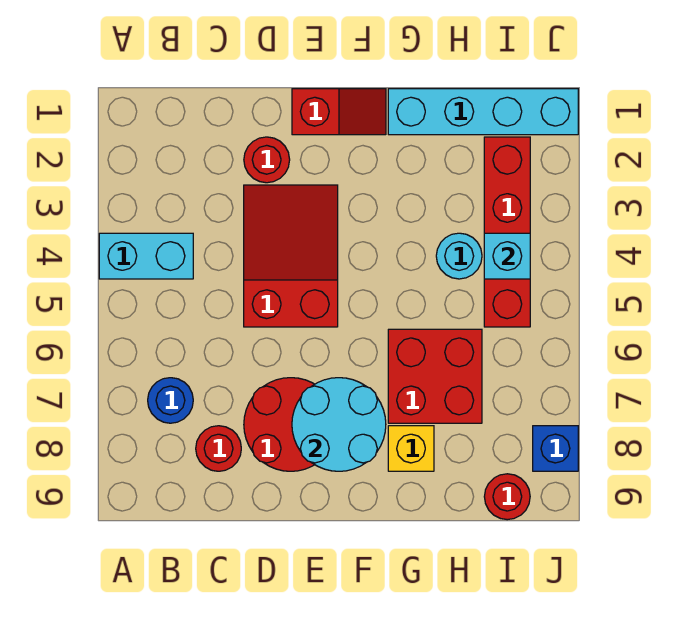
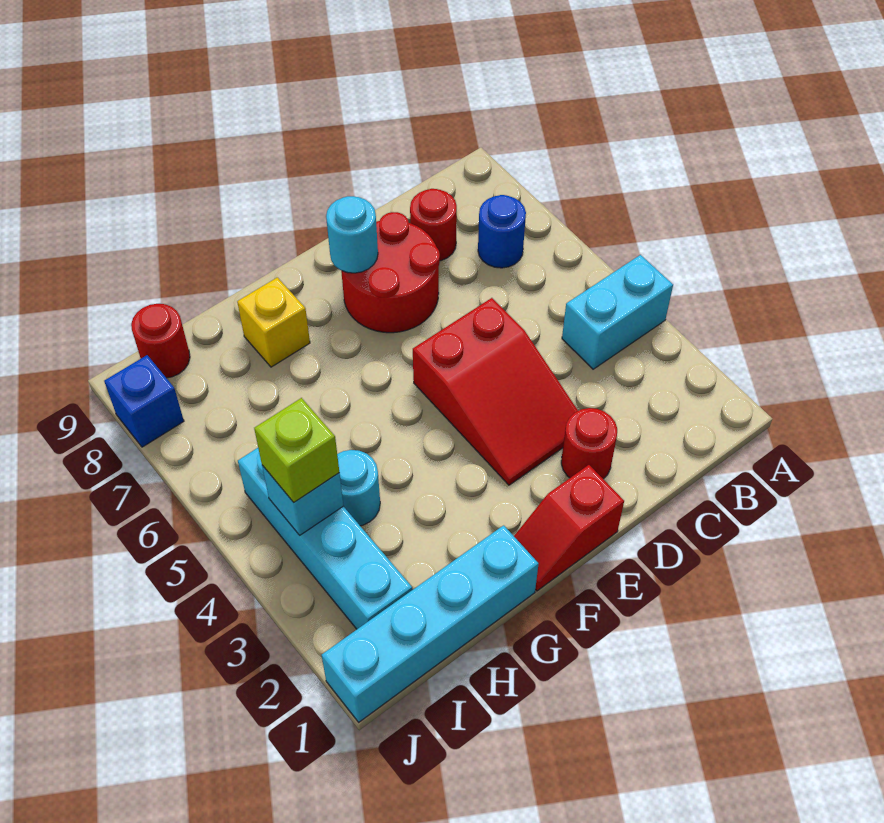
cyan round brick E7:F8 level 2 -> cyan round brick E8 level 2
red brick G6:H7 level 1 -> none
red brick I2:I5 level 1 -> cyan brick I2:I5 level 1
none -> lime brick I4 level 3

